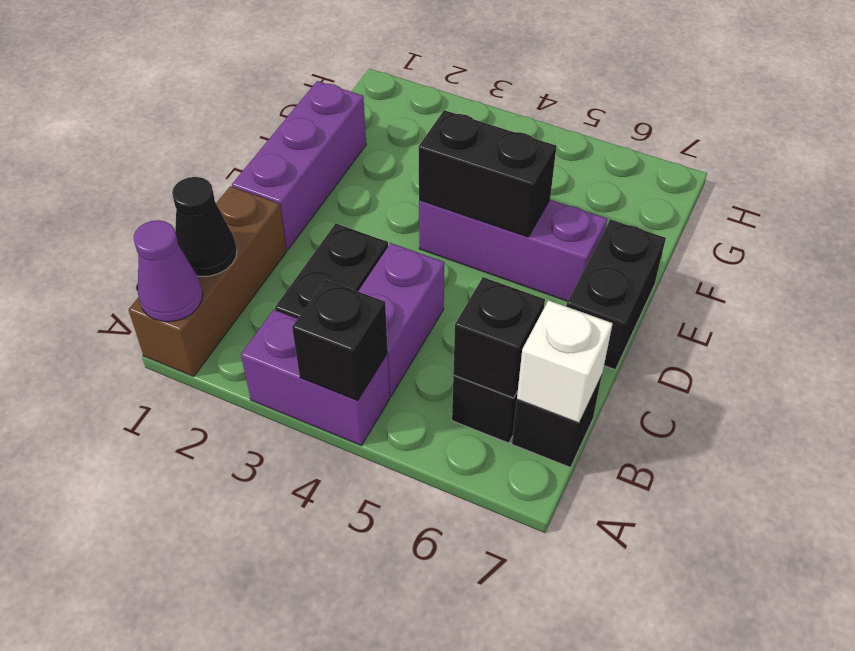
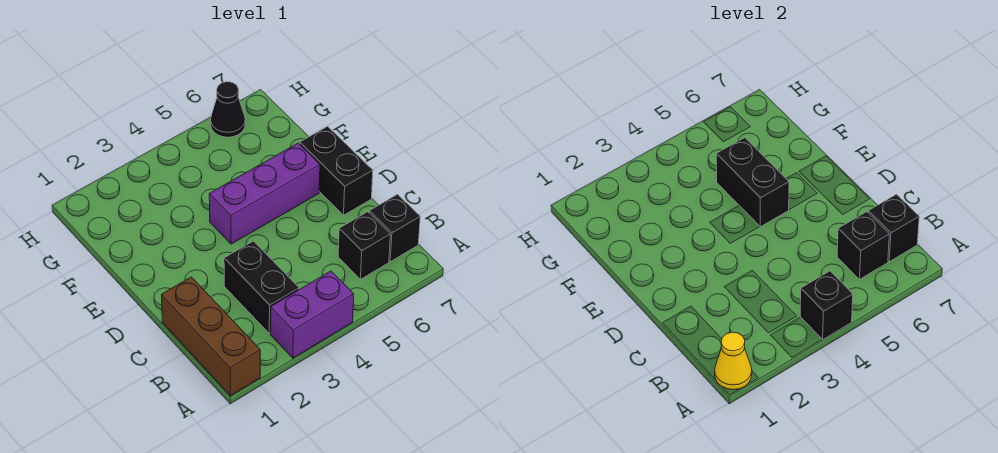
purple cone A1 level 2 -> yellow cone A1 level 2
black cone B1 level 2 -> black cone H6 level 1
purple brick B4:C4 level 1 -> none
white brick B7 level 2 -> black brick B7 level 2
purple brick D1:F1 level 1 -> none
black brick E4:E5 level 2 -> black brick E5:F5 level 2

